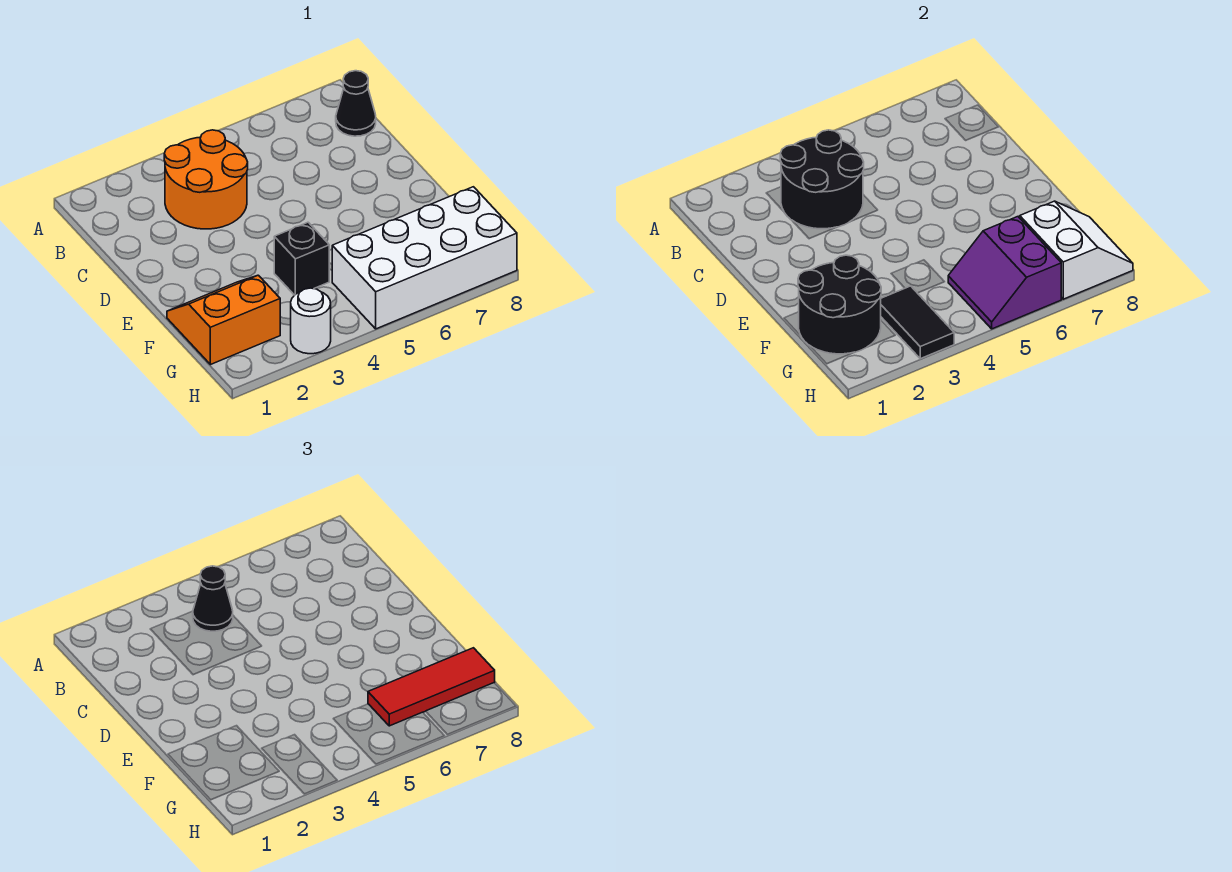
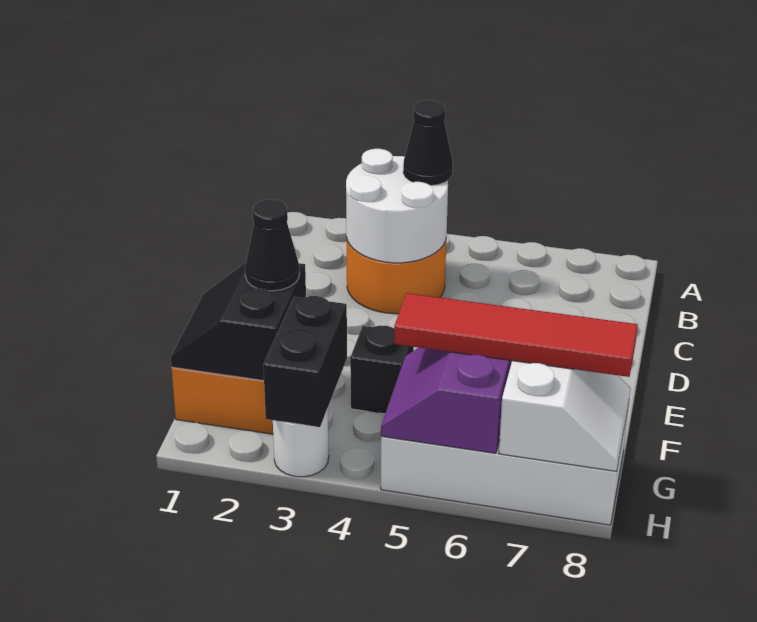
black round brick B3:C4 level 2 -> white round brick B3:C4 level 2
black cone B8 level 1 -> black cone F2 level 3
black round brick F1:G2 level 2 -> black slope F1:G2 level 2 top 2
black tile G3:H3 level 2 -> black brick G3:H3 level 2
red tile G6:G8 level 3 -> red tile G5:G8 level 3

